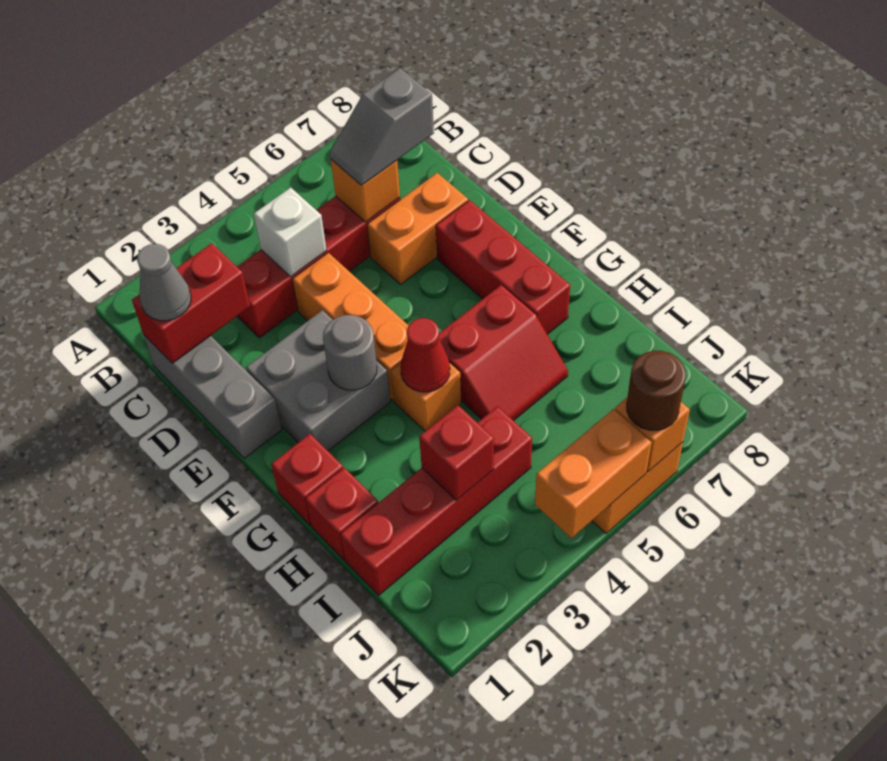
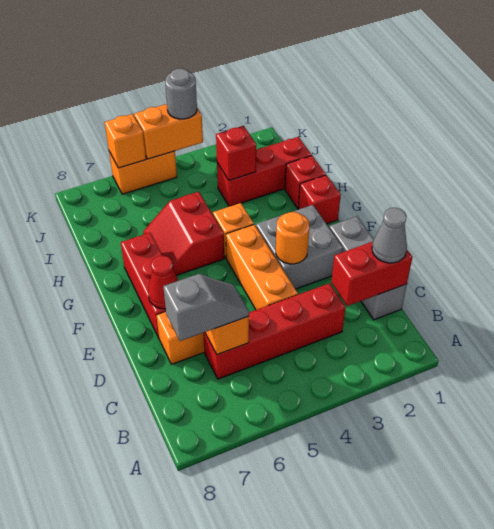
white brick C4 level 2 -> none
none -> orange round brick E3 level 2
grey round brick F3 level 2 -> grey round brick K4 level 3
red cone G4 level 2 -> red cone E7 level 2
red slope G5:H6 level 1 top G -> red slope G5:H6 level 1 top 5
red brick I1:I4 level 1 -> red brick I1:I3 level 1
brown round brick K6 level 3 -> none

